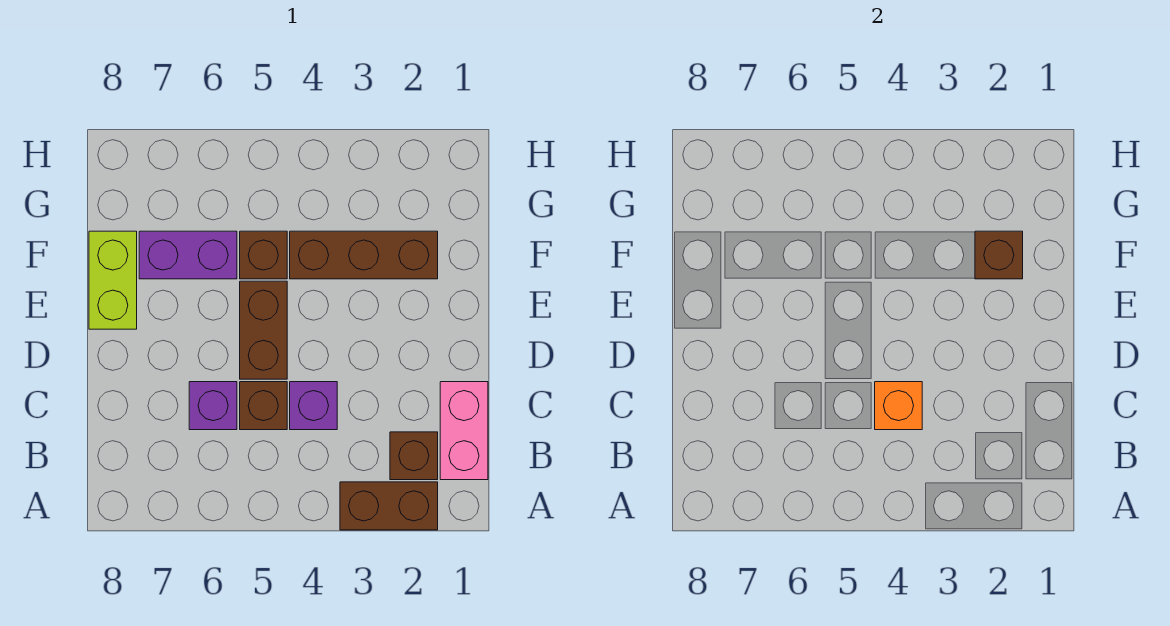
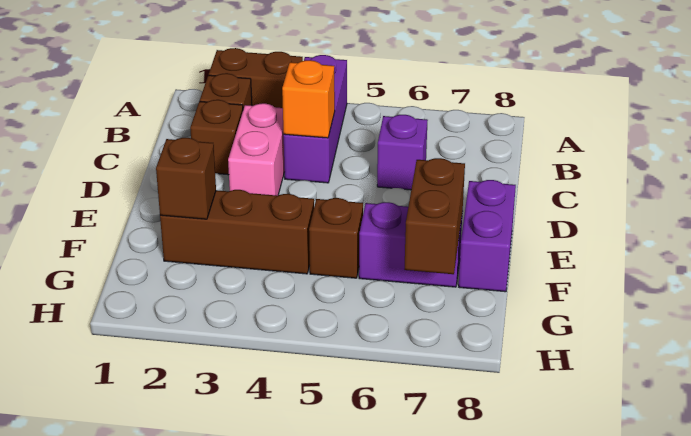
pink brick B1:C1 level 1 -> pink brick C3:D3 level 1
purple brick C4 level 1 -> purple brick A4:C4 level 1
brown brick C5 level 1 -> brown brick C2 level 1
brown brick D5:E5 level 1 -> brown brick F7:G7 level 2
lime brick E8:F8 level 1 -> purple brick E8:F8 level 1

